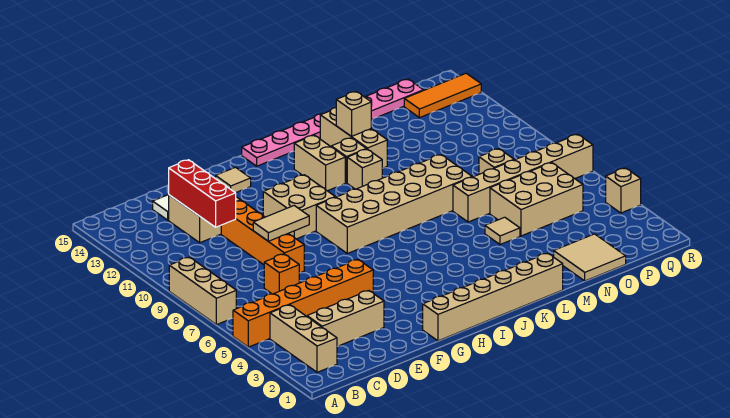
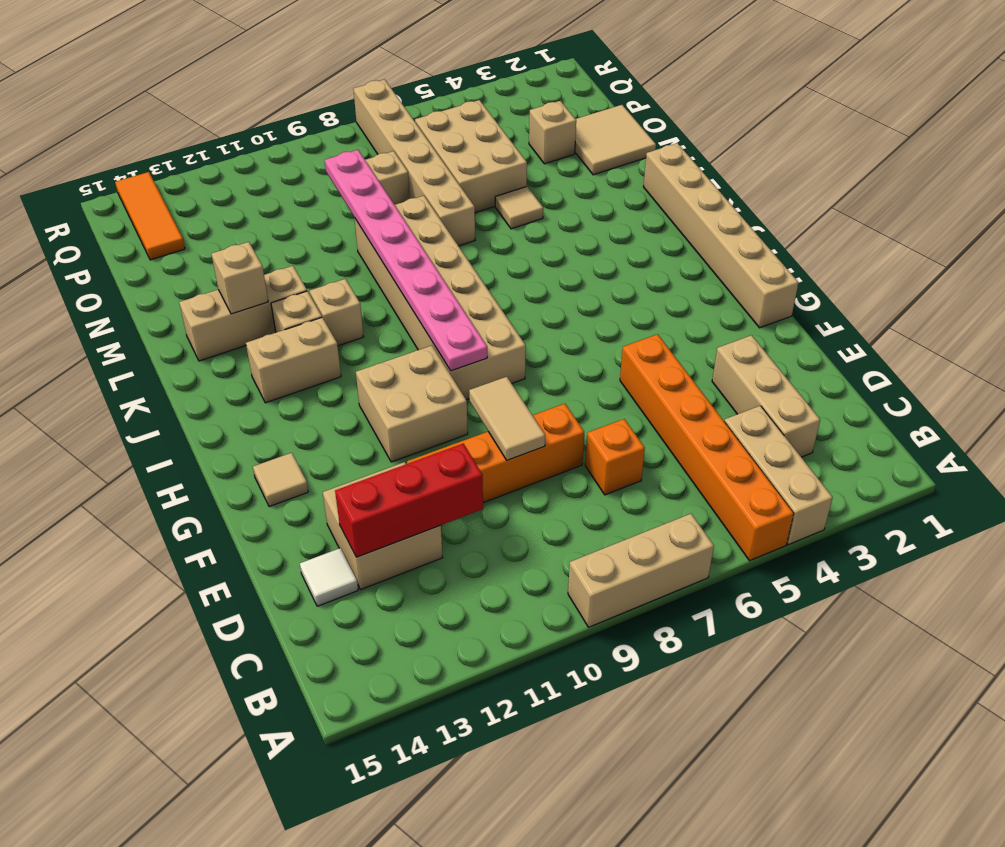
tan brick B2:B4 level 1 -> tan brick A4:C4 level 1
pink plate I15:P15 level 1 -> pink plate H9:O9 level 2
tan brick R4 level 1 -> tan brick O3 level 1

